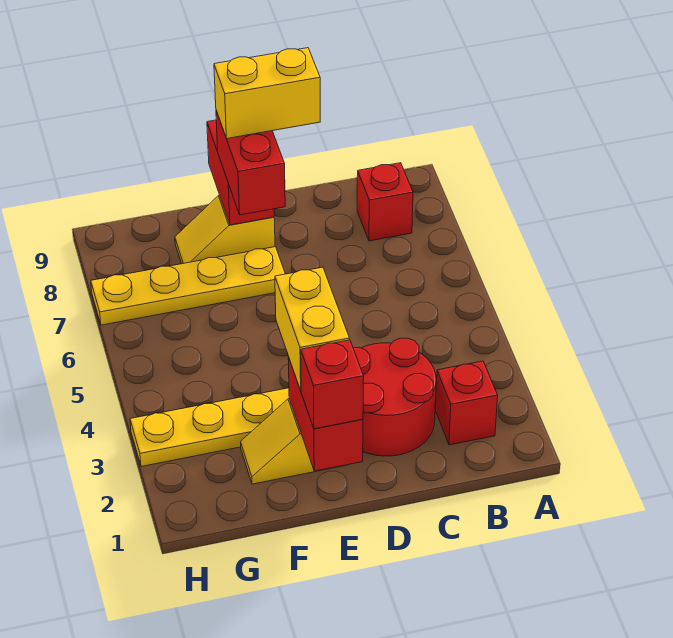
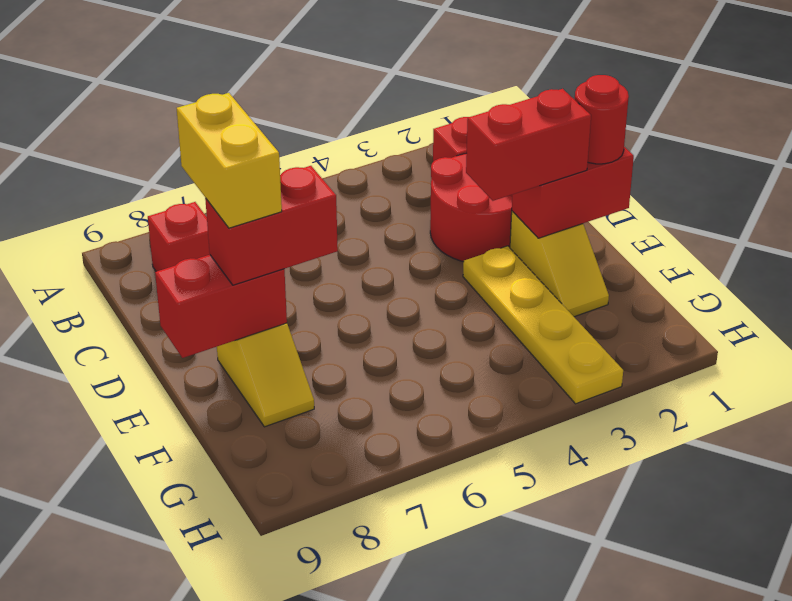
red brick E1 level 3 -> red round brick E1 level 3
yellow brick E2:E3 level 3 -> red brick E2:E3 level 3
yellow plate E7:H7 level 1 -> none

